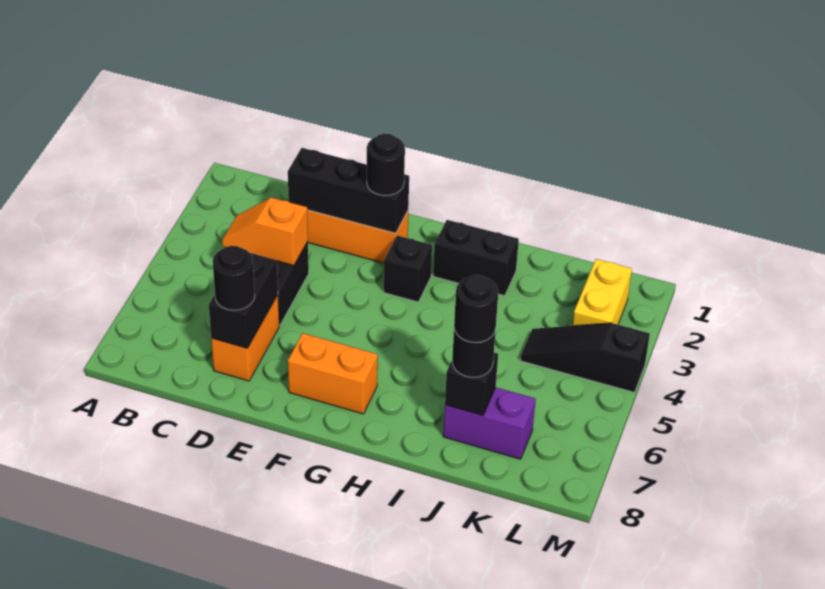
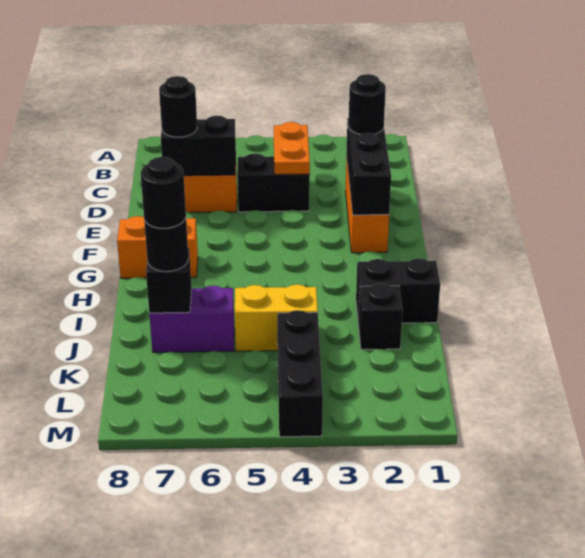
orange slope C4:D4 level 2 top D -> orange plate C4:D4 level 2
black round brick F2 level 3 -> black round brick D2 level 3
orange brick F7:G7 level 1 -> orange brick G7:G8 level 1
black brick G3 level 1 -> black brick J2 level 1
black brick H2:I2 level 1 -> black brick I1:I2 level 1
purple brick J7:K7 level 1 -> purple brick J6:J7 level 1
black slope K4:M4 level 1 top M -> black brick K4:M4 level 1
yellow brick L2:L3 level 1 -> yellow brick J4:J5 level 1

